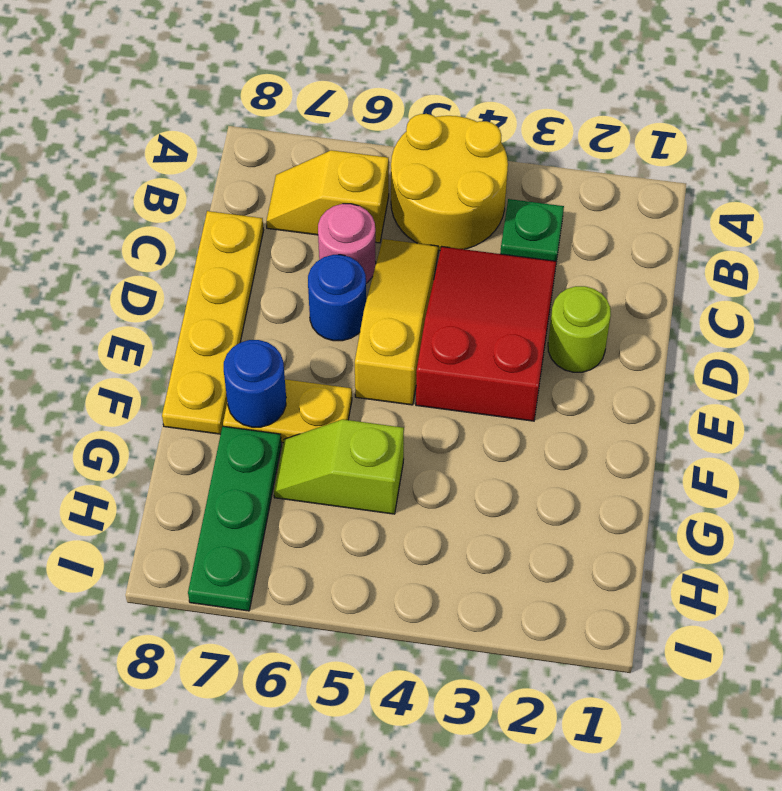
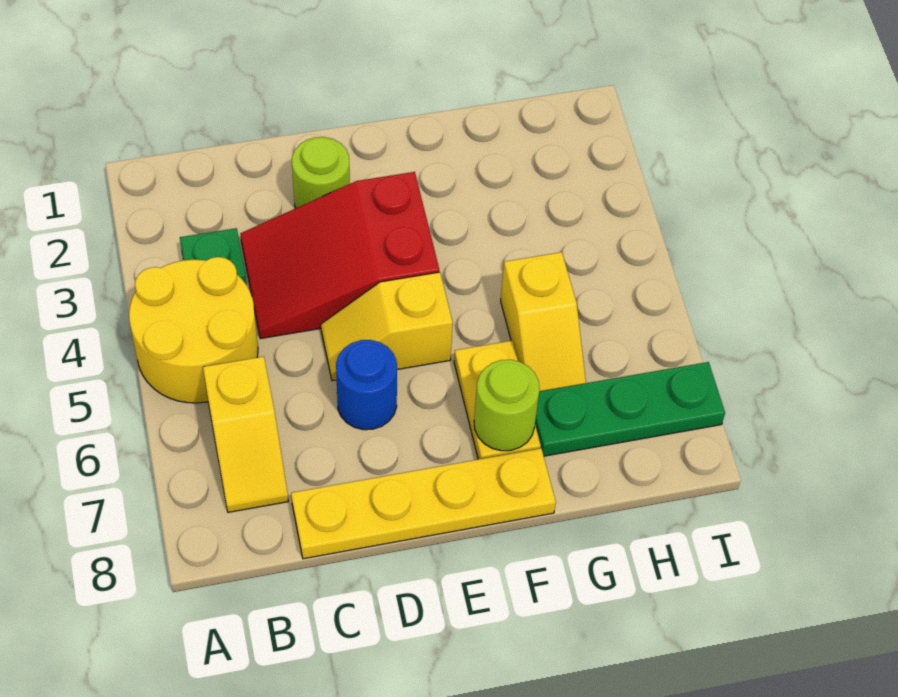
yellow slope C5:E5 level 1 top E -> yellow slope D5:E5 level 1 top E
pink round brick C6 level 1 -> none
blue round brick F7 level 2 -> lime round brick F7 level 2
lime slope G5:G6 level 1 top 5 -> yellow slope G5:G6 level 1 top 5

